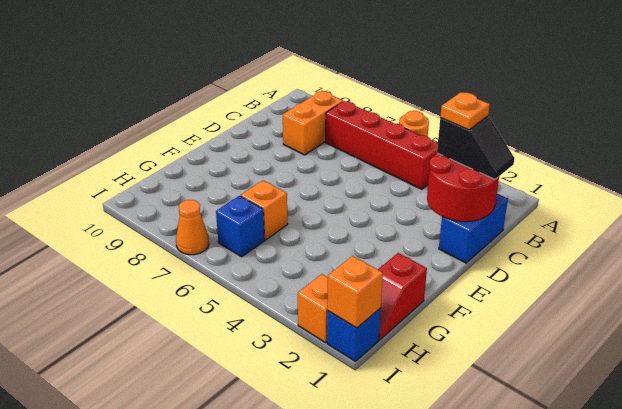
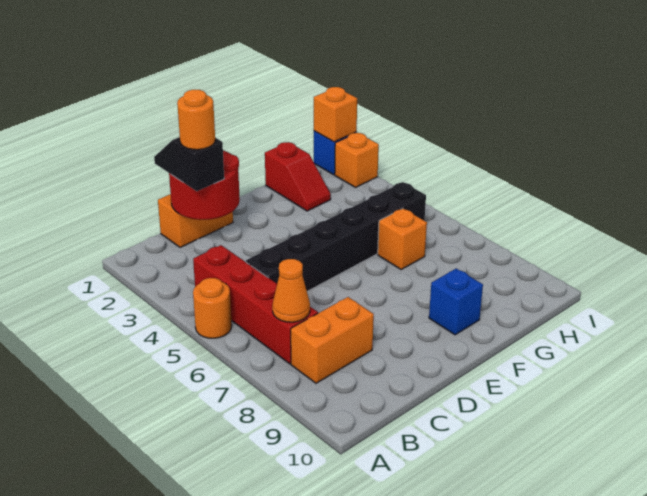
blue brick C1:D1 level 1 -> orange brick C1:D1 level 1
orange plate C2 level 4 -> orange round brick C2 level 4
none -> black brick C5:H5 level 1
red slope G1:H1 level 1 top G -> red slope G1:G2 level 1 top 1
blue brick H6 level 1 -> blue brick F9 level 1
orange cone I7 level 1 -> orange cone B7 level 2

